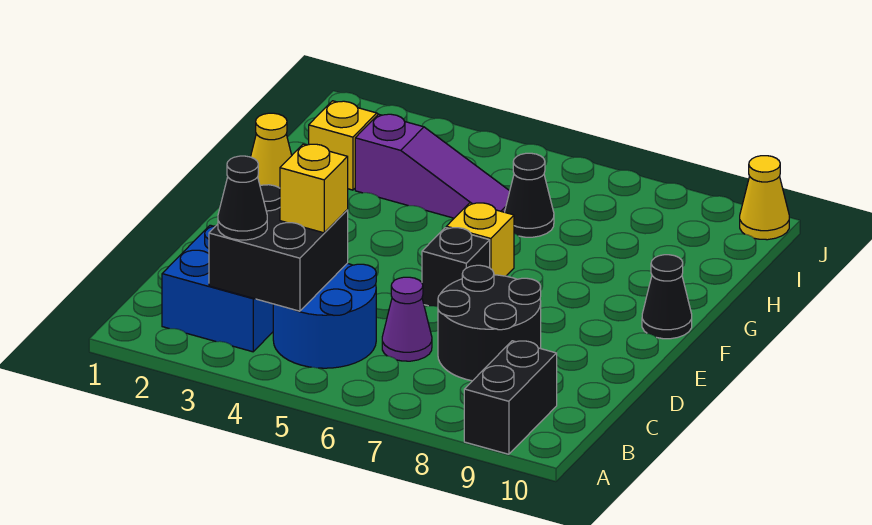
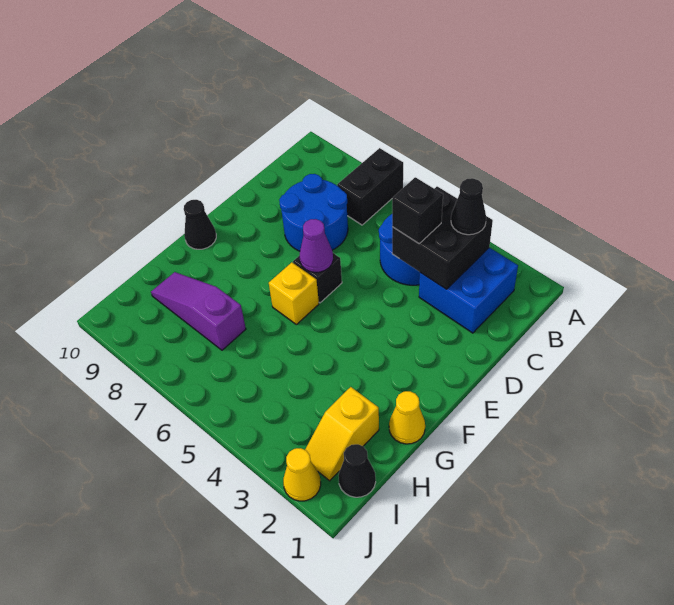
black brick A9:B9 level 1 -> black brick A7:B7 level 1
yellow brick C4 level 3 -> black brick C4 level 3
purple cone C6 level 1 -> purple cone E6 level 2
black round brick C7:D8 level 1 -> blue round brick C7:D8 level 1
purple slope H3:H5 level 1 top 3 -> purple slope H7:H9 level 1 top 7
black cone H6 level 1 -> black cone I1 level 1
yellow cone J10 level 1 -> yellow cone J2 level 1

